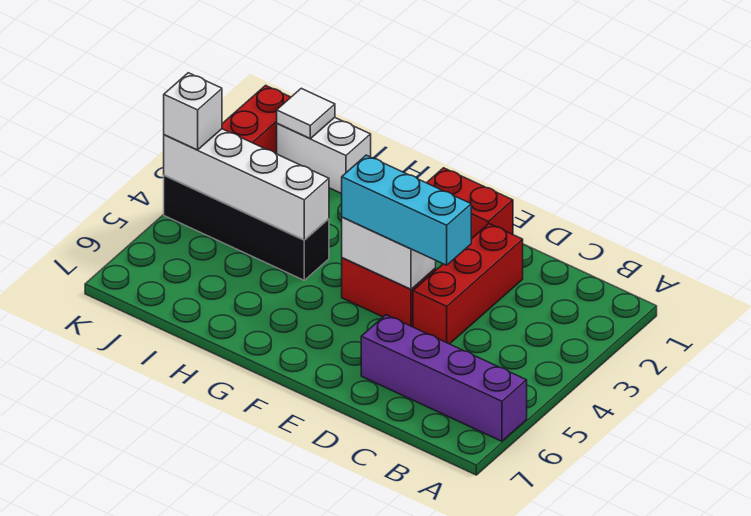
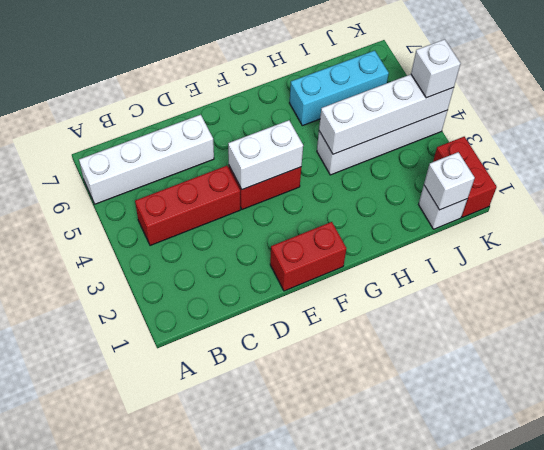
purple brick A6:D6 level 1 -> white brick A6:D6 level 1
red brick D2:D4 level 1 -> red brick B4:D4 level 1
cyan brick D4:F4 level 3 -> cyan brick H6:J6 level 1
black brick H4:K4 level 1 -> white brick H4:K4 level 1
white brick I1:J1 level 1 -> white brick J1 level 1
white tile J1 level 2 -> white brick J1 level 2

